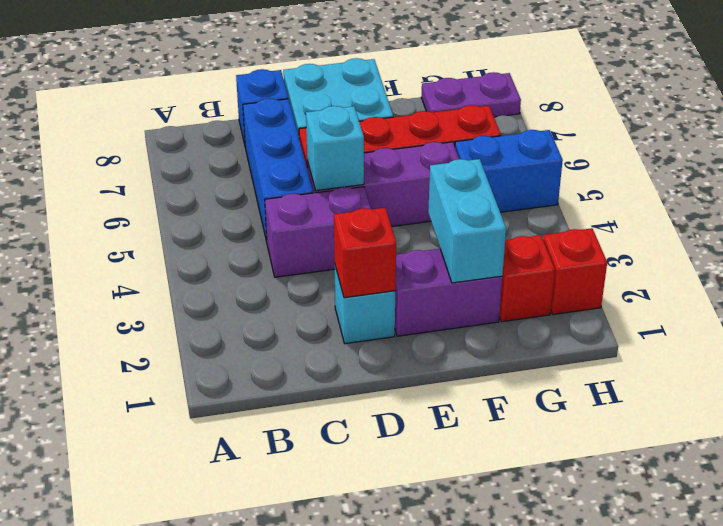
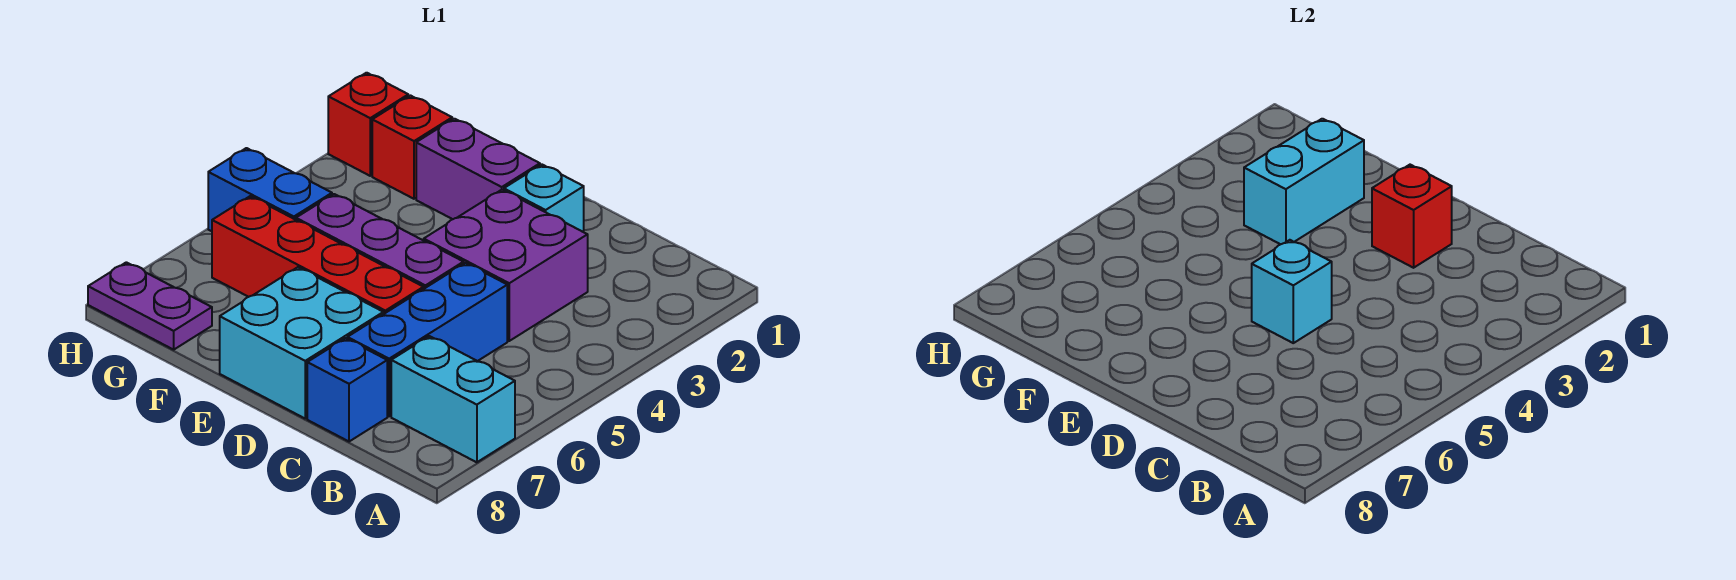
none -> cyan brick A7:B7 level 1
purple brick C4:D4 level 1 -> purple brick C3:D4 level 1

